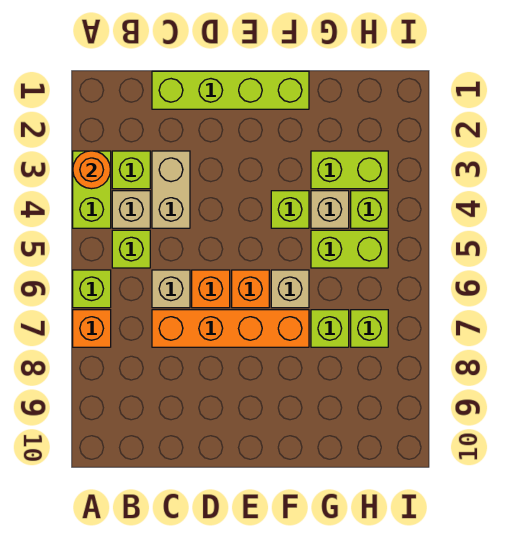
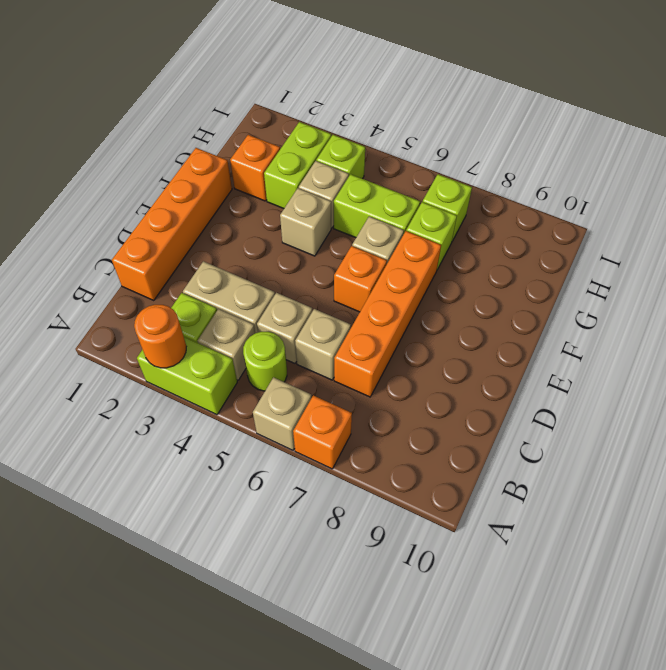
lime brick A6 level 1 -> tan brick A6 level 1
lime brick B5 level 1 -> lime round brick B5 level 1
lime brick C1:F1 level 1 -> orange brick C1:F1 level 1
none -> tan brick C5 level 1
orange brick D6 level 1 -> orange brick G2 level 1
lime brick F4 level 1 -> tan brick F4 level 1
lime brick G5:H5 level 1 -> lime brick G5:G6 level 1

